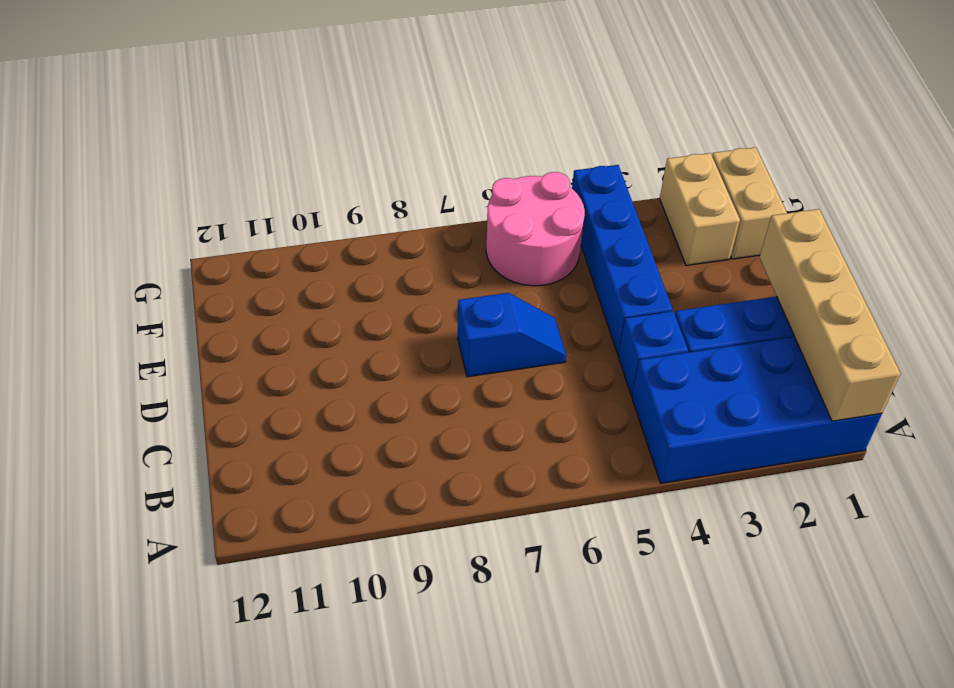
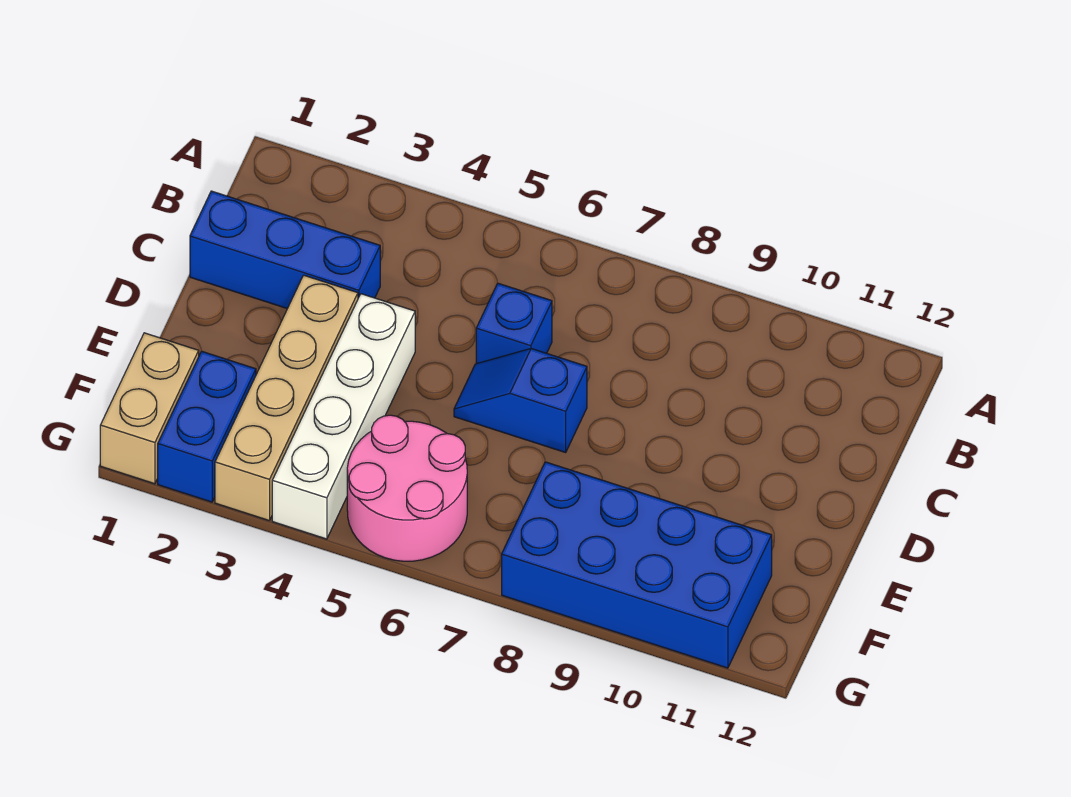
blue brick A1:B4 level 1 -> blue brick F8:G11 level 1
tan brick A1:D1 level 2 -> tan brick D3:G3 level 1
blue brick C4 level 1 -> blue brick C6 level 1
blue brick D4:G4 level 1 -> white brick D4:G4 level 1
tan brick F2:G2 level 1 -> blue brick F2:G2 level 1

